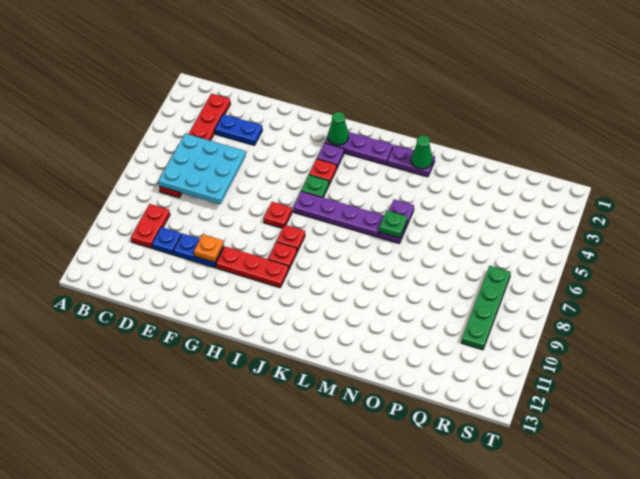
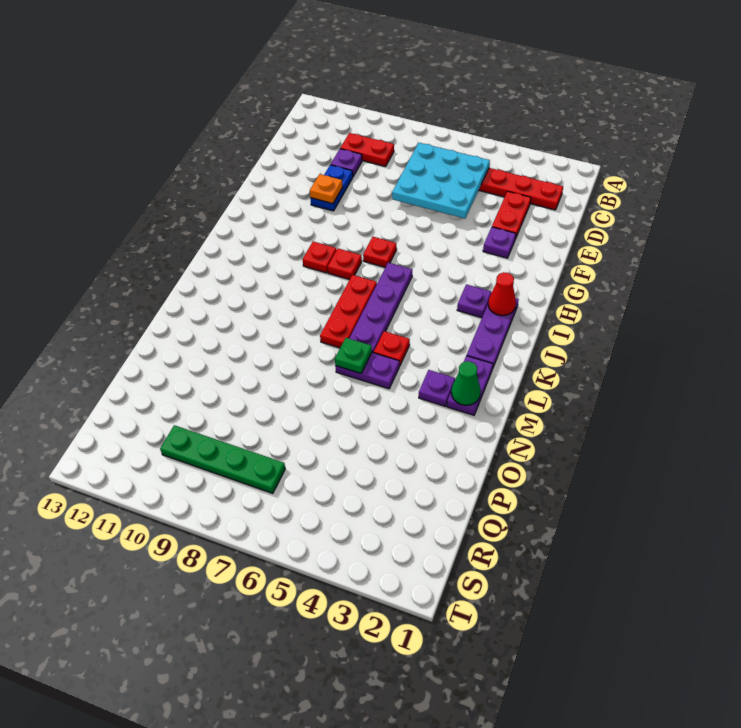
blue plate D3:E3 level 1 -> red plate D3:E3 level 1
blue plate D10 level 1 -> purple plate D10 level 1
none -> purple plate F3 level 1
red plate G10:I10 level 1 -> red plate J7:L7 level 1
green cone I2 level 2 -> red cone I2 level 2
red plate I4 level 1 -> red plate L5 level 1
green plate I5 level 1 -> none
none -> purple plate M3 level 1

